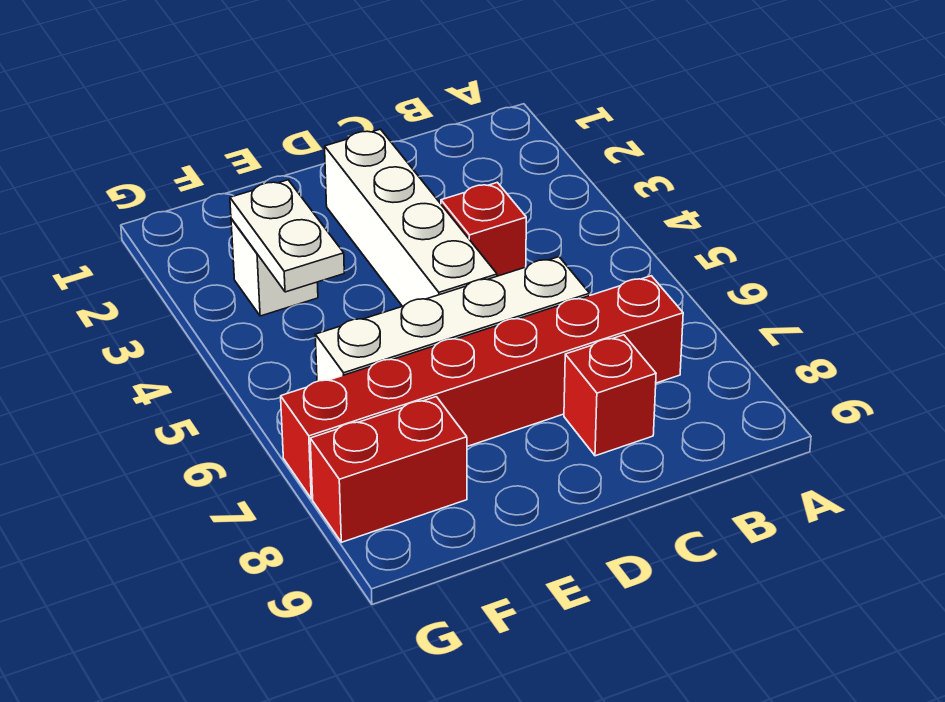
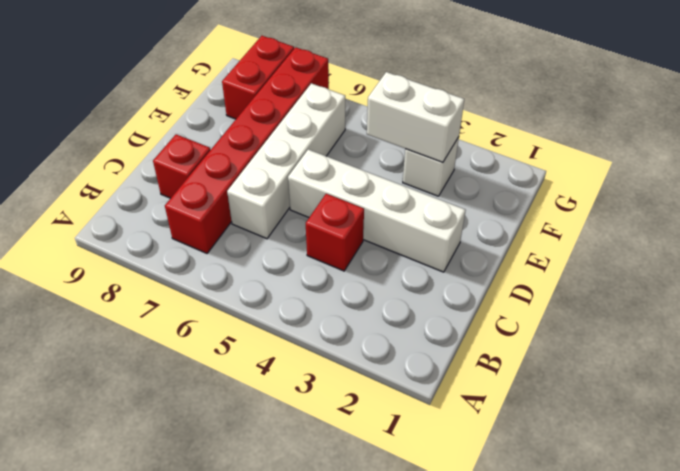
white plate F3:F4 level 2 -> white brick F3:F4 level 2

